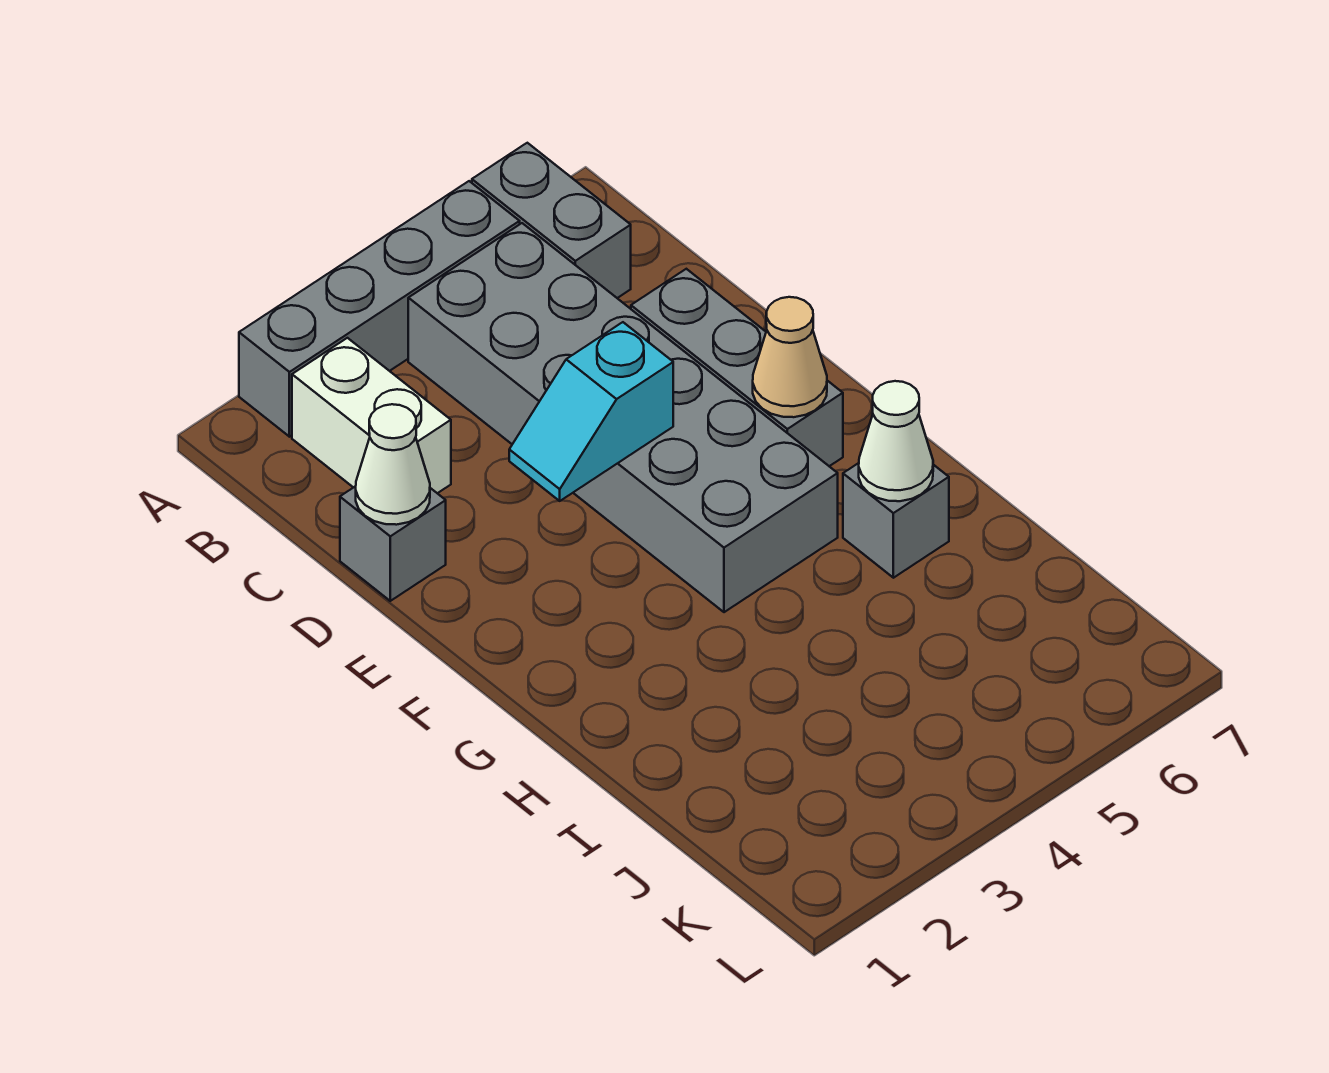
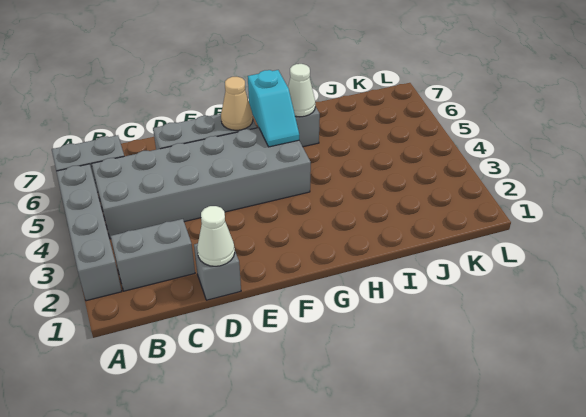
white brick B2:C2 level 1 -> grey brick B2:C2 level 1
cyan slope E3:E4 level 2 top 4 -> cyan slope G5:G6 level 2 top 6

